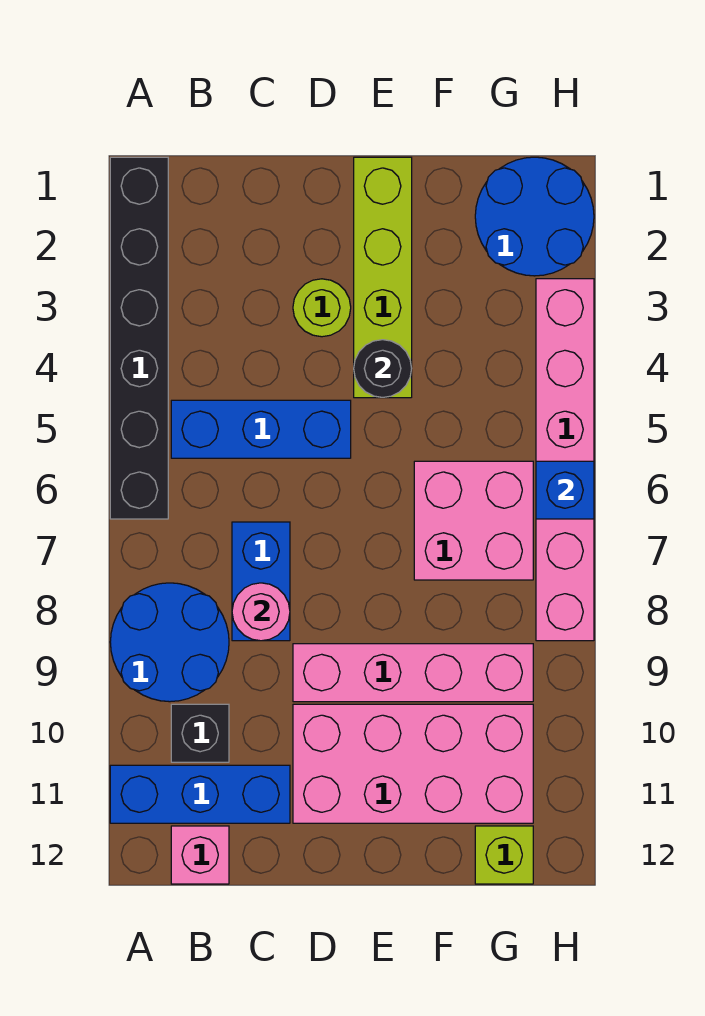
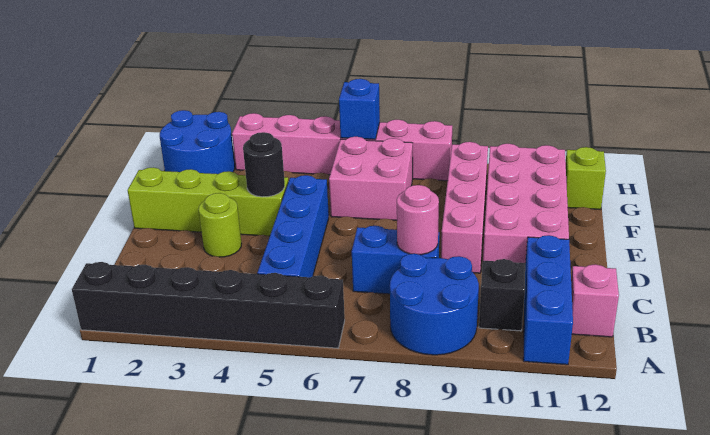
blue brick B5:D5 level 1 -> blue brick B5:E5 level 1

